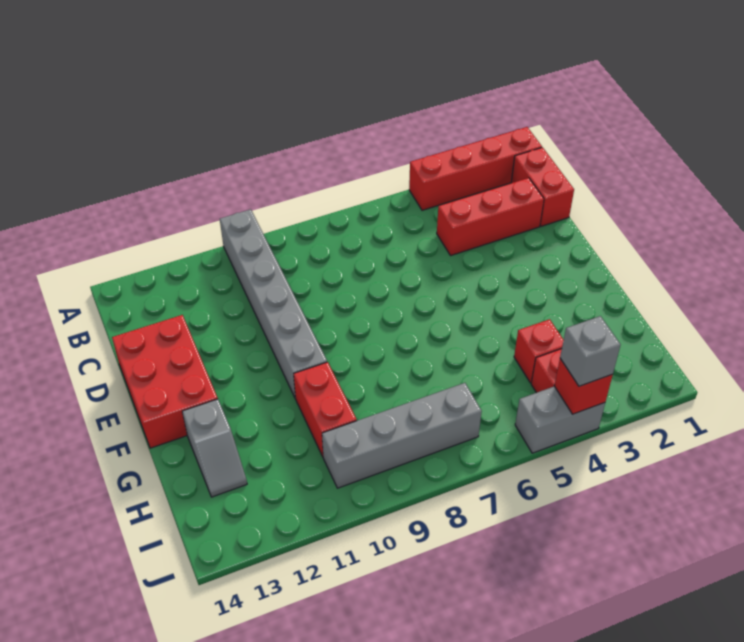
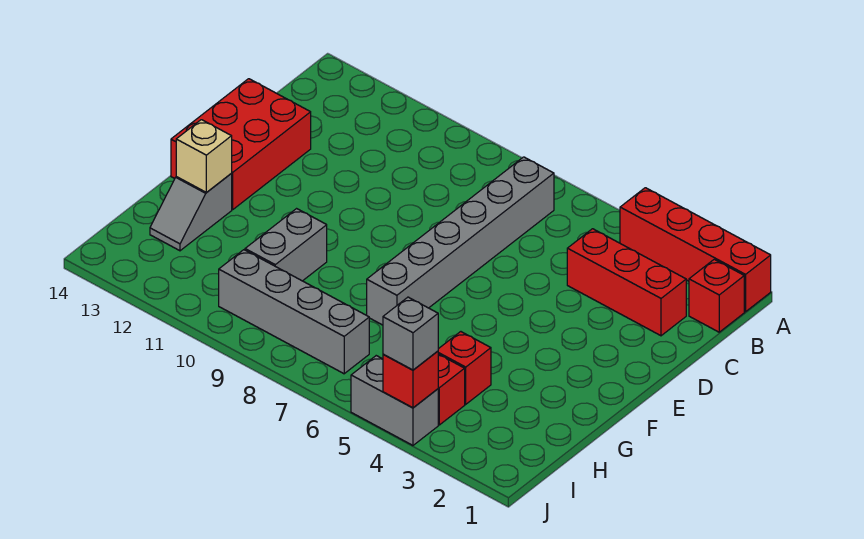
grey brick A10:F10 level 1 -> grey brick B7:G7 level 1
red brick B1:C1 level 1 -> red brick B1 level 1
red brick G10:H10 level 1 -> grey brick G10:H10 level 1
none -> tan brick G13 level 2

